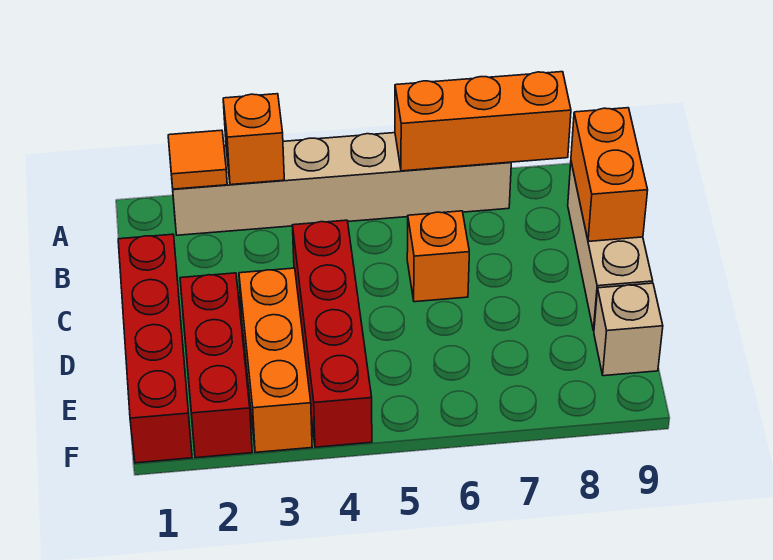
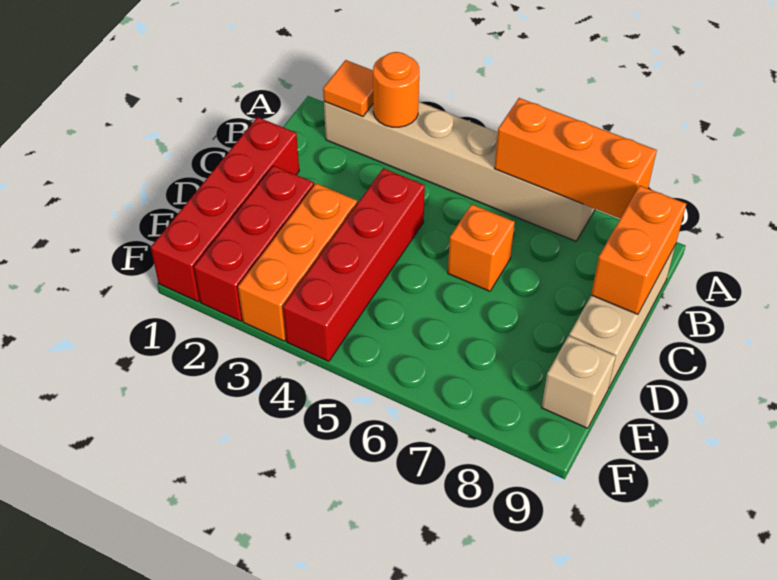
orange brick A3 level 2 -> orange round brick A3 level 2

